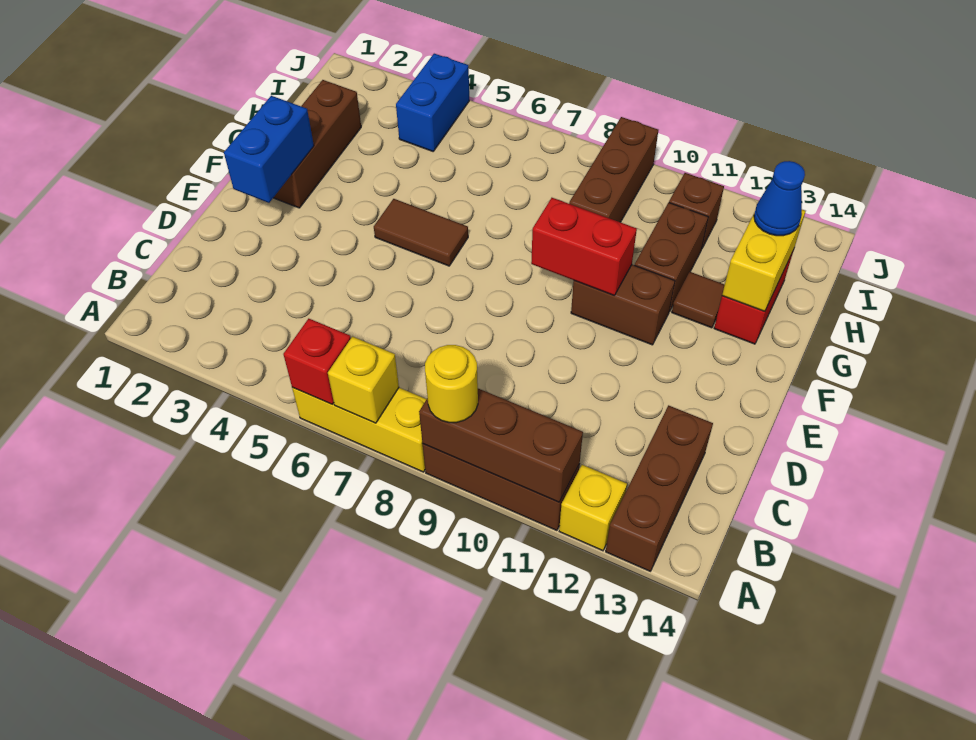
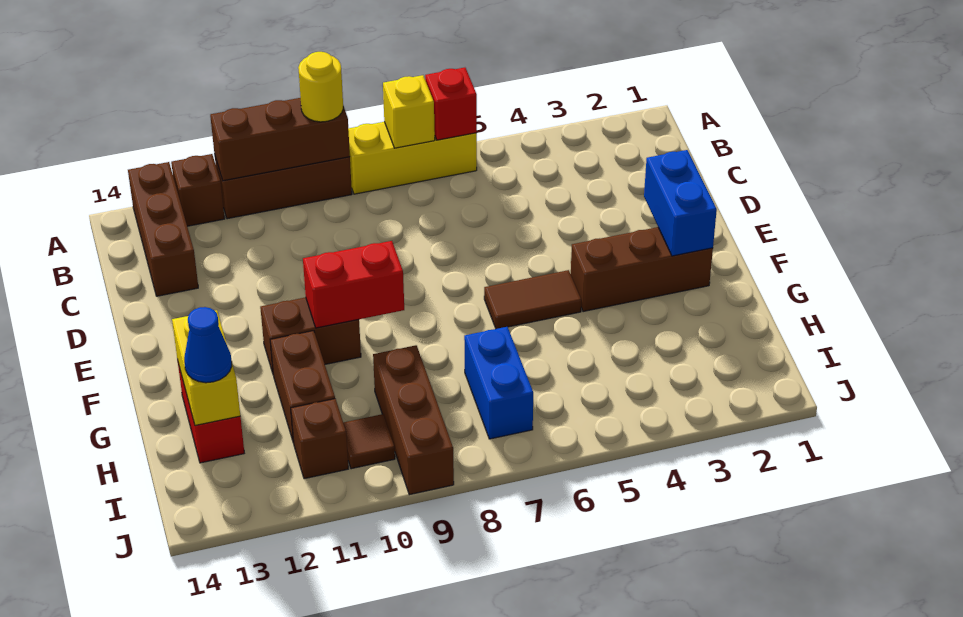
yellow brick A12 level 1 -> brown brick A12 level 1
brown brick F2:H2 level 1 -> brown brick F2:F4 level 1
brown tile G12 level 1 -> brown tile I10 level 1
blue brick I4:J4 level 1 -> blue brick H7:I7 level 1

